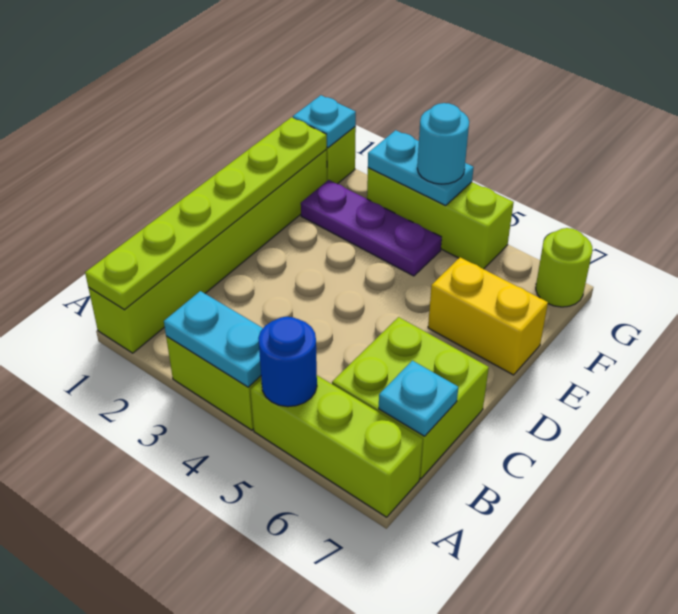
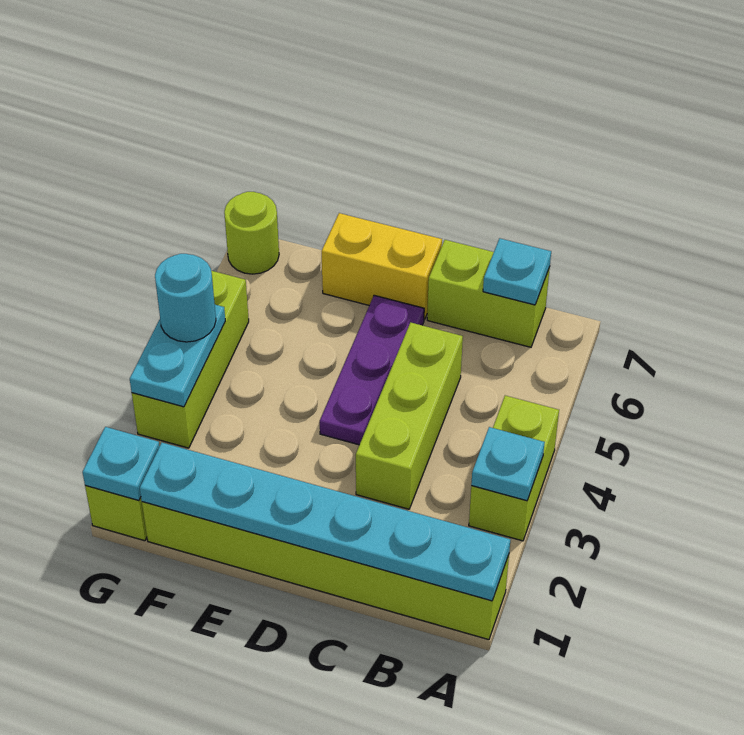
lime plate A1:F1 level 2 -> cyan plate A1:F1 level 2
cyan plate A3:A4 level 2 -> cyan plate A3 level 2
lime brick A5:A7 level 1 -> lime brick C3:C5 level 1
blue round brick A5 level 2 -> none
lime brick B6:C7 level 1 -> lime brick B7:C7 level 1
yellow brick E6:E7 level 1 -> yellow brick D7:E7 level 1
purple plate F2:F4 level 1 -> purple plate D4:D6 level 1

